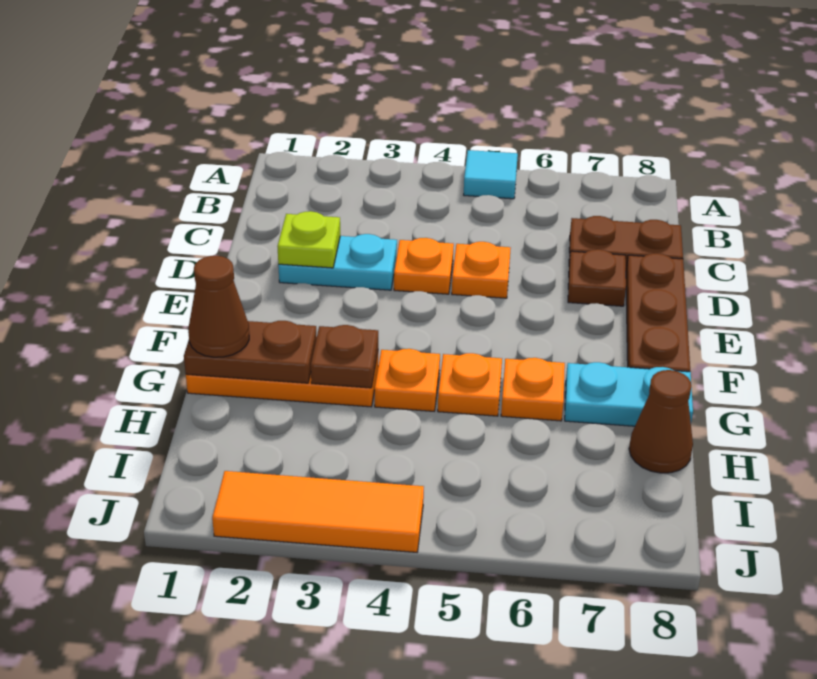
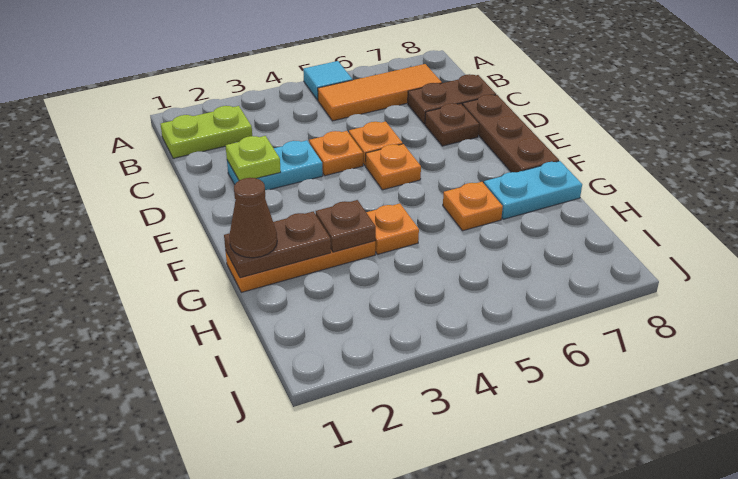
none -> lime plate B1:B2 level 1
orange plate G5 level 1 -> orange plate E5 level 1
brown cone H8 level 1 -> none
orange tile J2:J4 level 1 -> orange tile B5:B7 level 1

